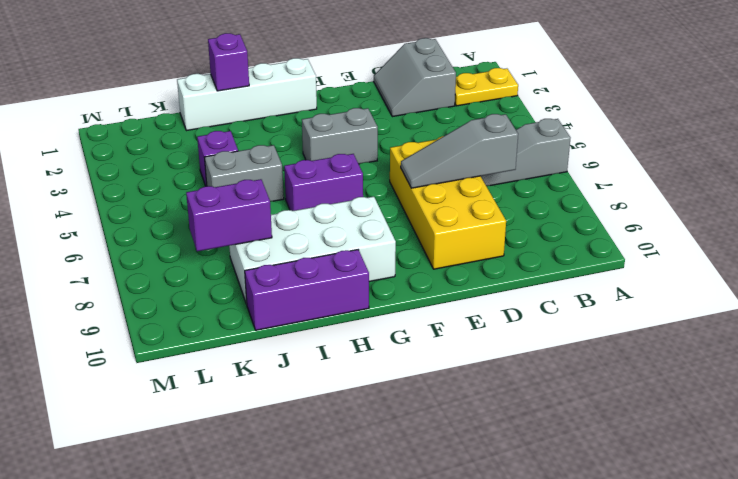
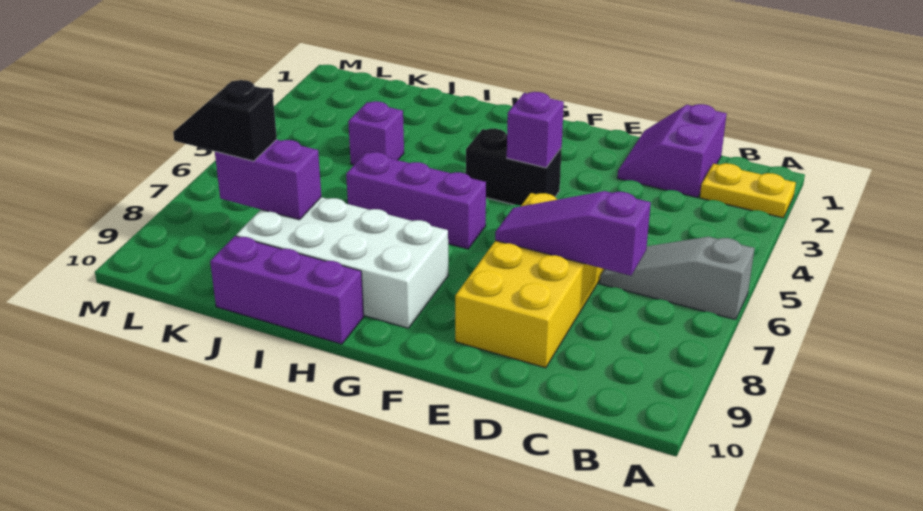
grey slope C1:D2 level 1 top C -> purple slope C1:D2 level 1 top C
grey slope C7:E7 level 2 top C -> purple slope C7:E7 level 2 top C
grey brick F4:G4 level 1 -> black brick F4:G4 level 1
white brick G1:J1 level 1 -> none
purple brick G6:H6 level 1 -> purple brick G6:I6 level 1
purple brick I1 level 2 -> purple brick F4 level 2
grey brick I5:J5 level 1 -> none
none -> black slope K8:L8 level 3 top K

